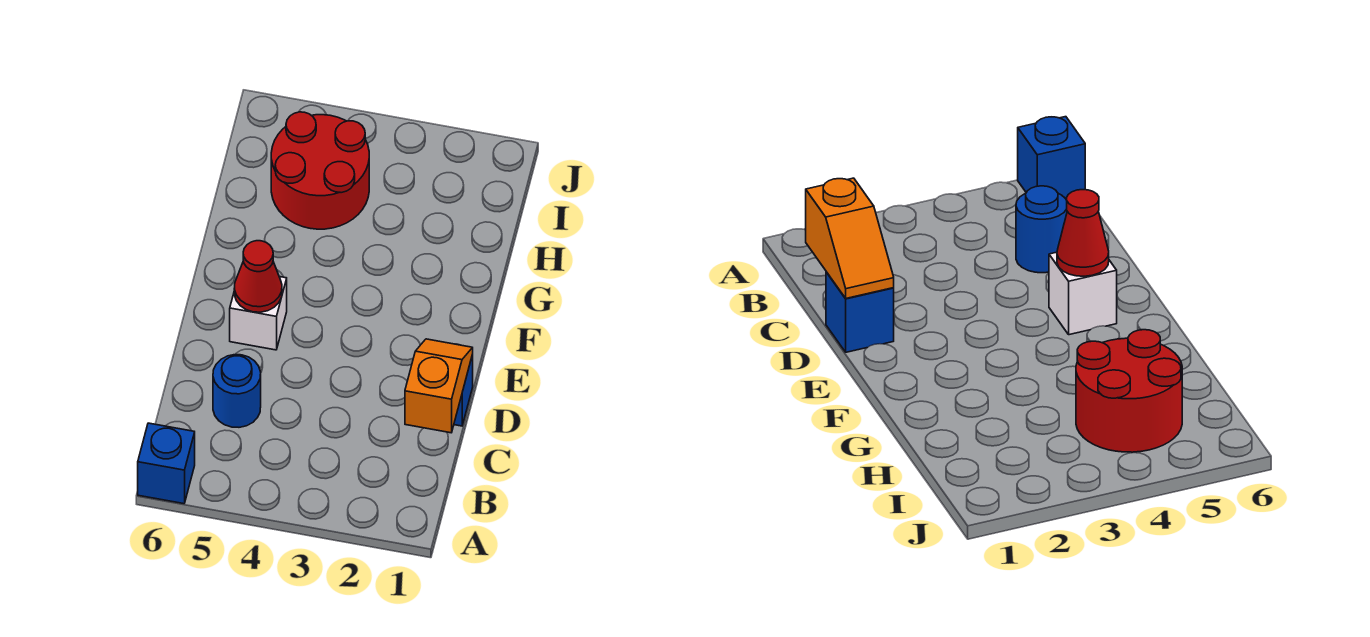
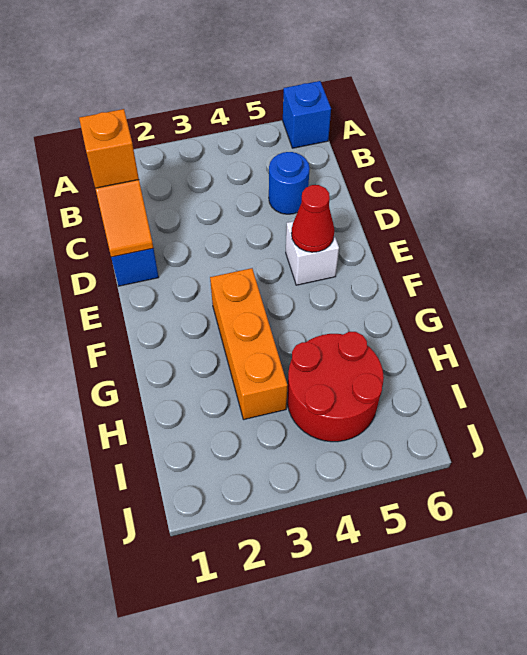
none -> orange brick C1 level 3
none -> orange brick F3:H3 level 1

